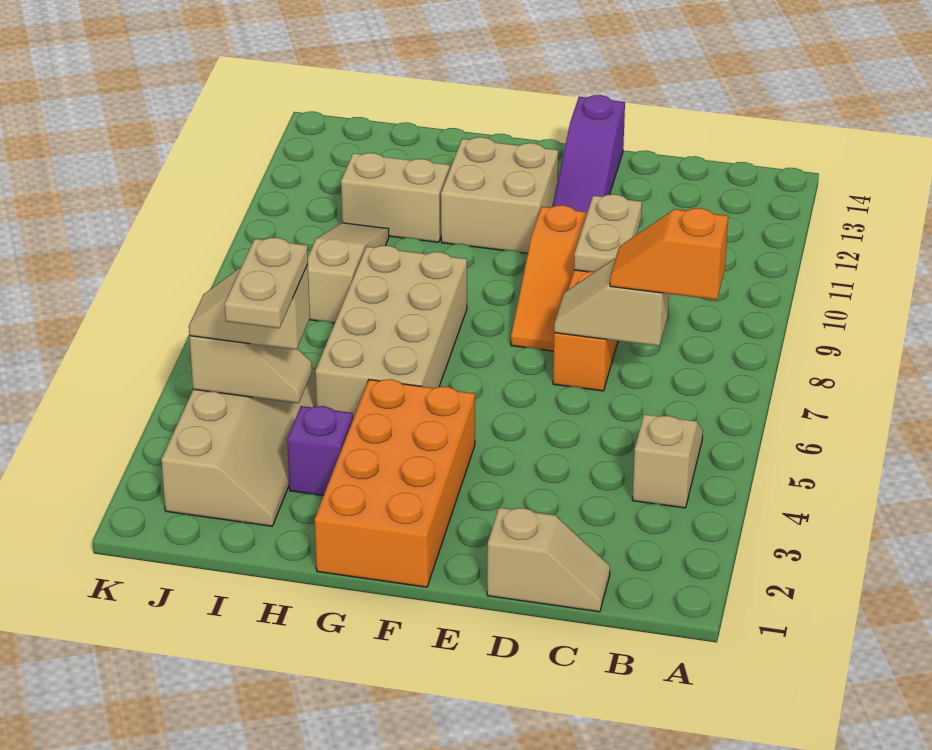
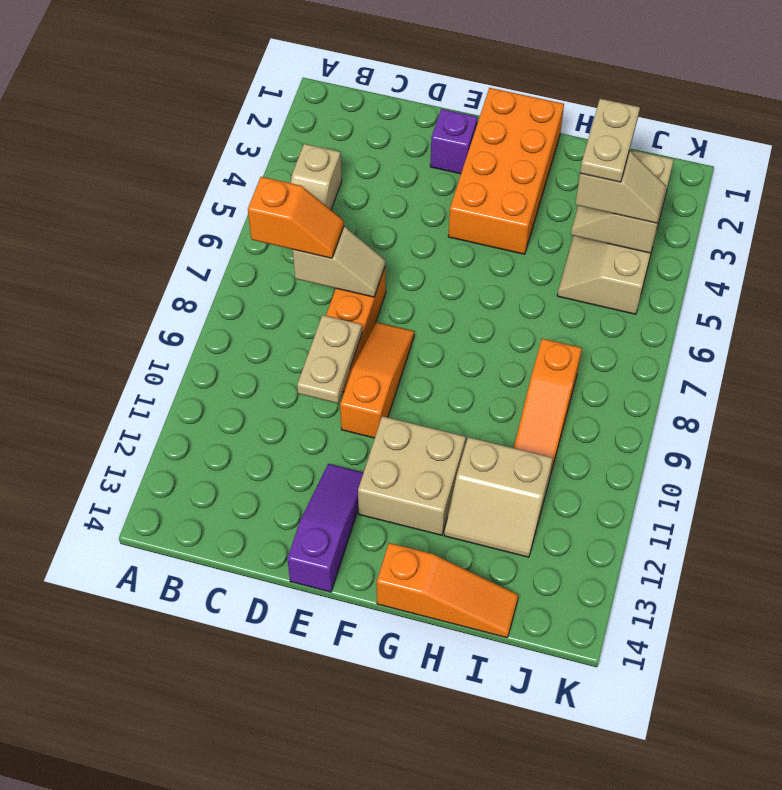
tan slope C1:D1 level 1 top D -> none
tan brick G5:H8 level 1 -> none
none -> orange slope G14:I14 level 1 top G
purple brick H3 level 1 -> purple brick E2 level 1
tan slope I8:I10 level 1 top 8 -> orange slope I8:I10 level 1 top 8

